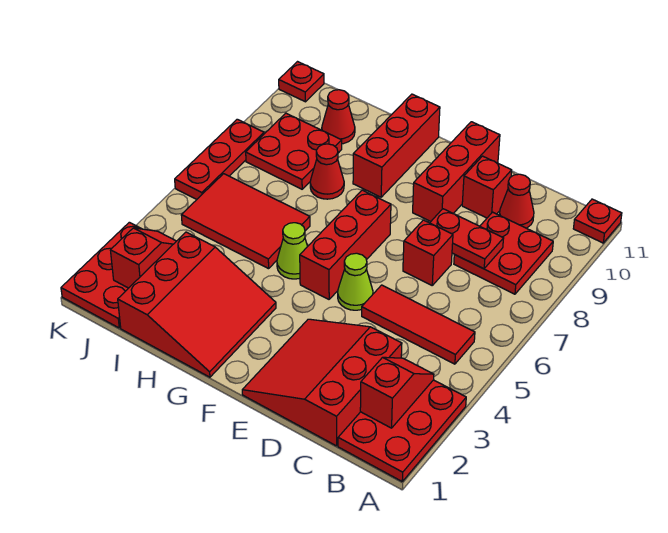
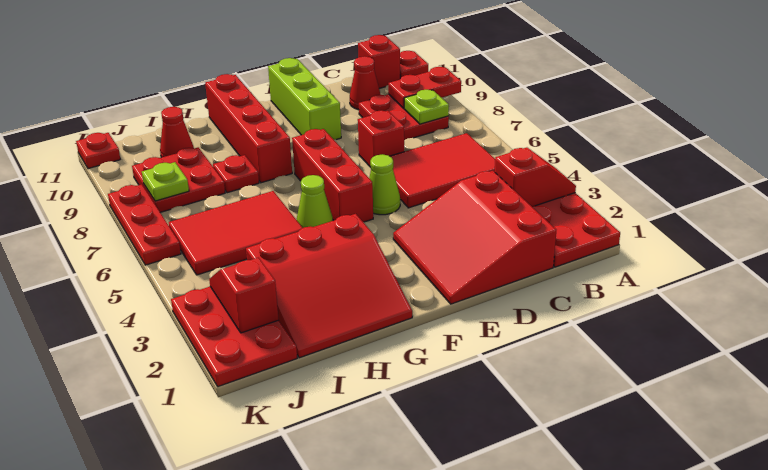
red slope B2:B3 level 2 top 2 -> red slope A3:B3 level 2 top B
red tile B5:D5 level 1 -> red tile B5:D6 level 1
none -> lime plate B8 level 2
red plate C8:D8 level 2 -> red plate A9:B9 level 2
red brick D10 level 1 -> red brick B11 level 1
red brick E9:E11 level 1 -> lime brick E9:E11 level 1
red slope G1:I3 level 1 top I -> red slope G1:I3 level 1 top 3
red brick G9:G11 level 1 -> red brick G8:G11 level 1
red cone H8 level 1 -> red plate H8 level 1
none -> lime plate J8 level 2

